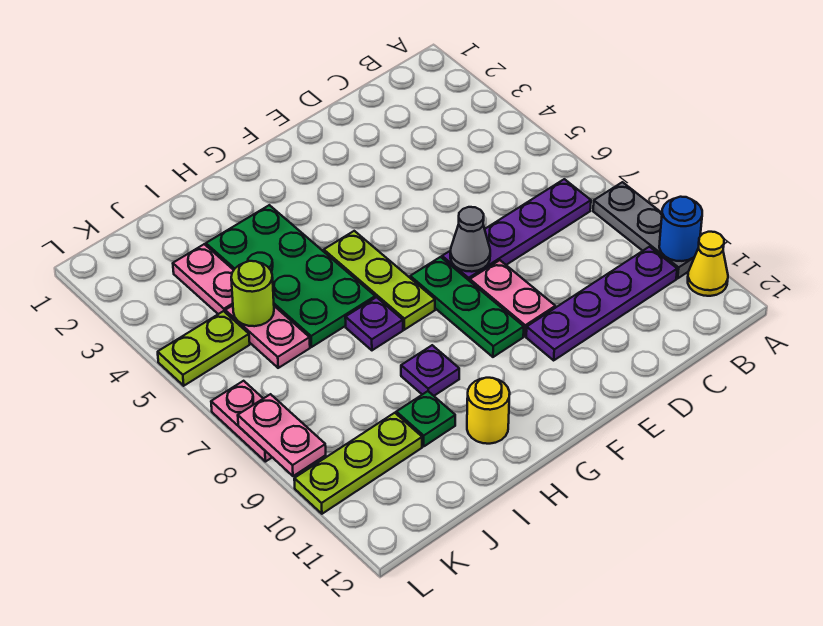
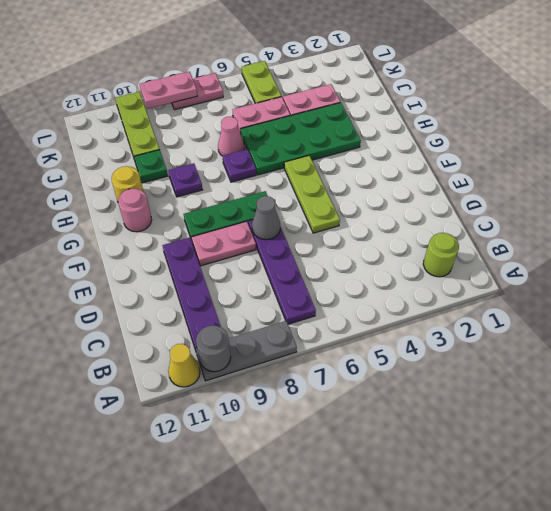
blue round brick A10 level 2 -> grey round brick A10 level 2
lime plate G5:G7 level 1 -> lime plate E5:G5 level 1
none -> pink round brick G11 level 1
none -> pink cone I7 level 1
lime round brick J5 level 2 -> lime round brick B2 level 1

